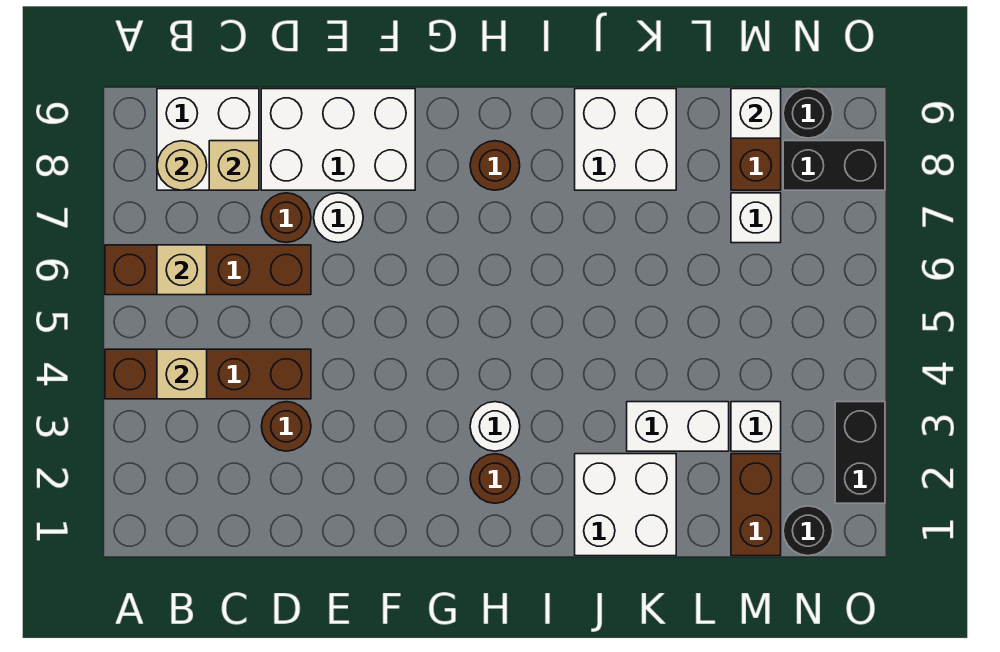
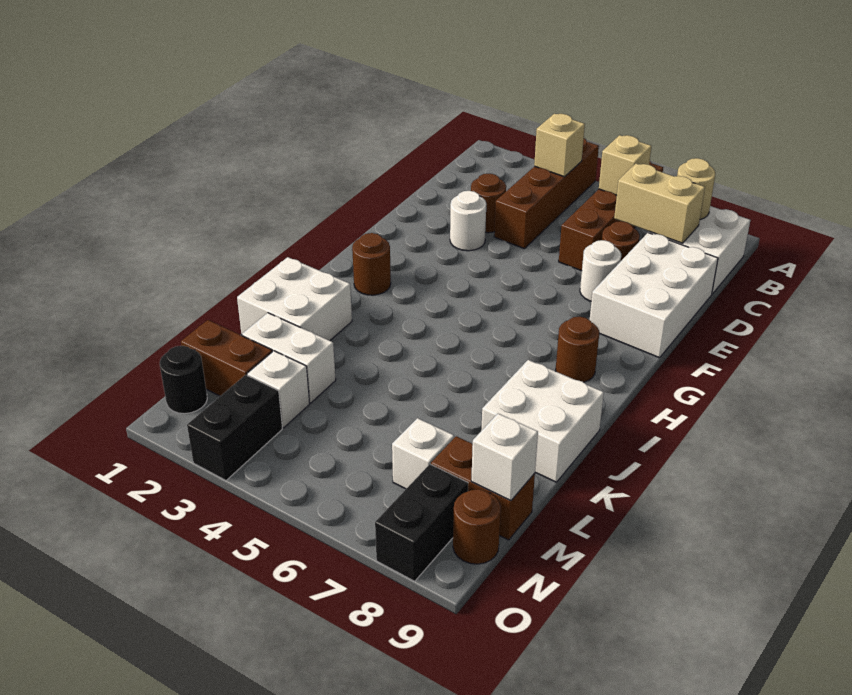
tan brick C8 level 2 -> tan brick C7:C8 level 2
white round brick H3 level 1 -> white round brick E3 level 1
white brick K3:L3 level 1 -> white brick L2:L3 level 1
black round brick N9 level 1 -> brown round brick N9 level 1
black brick O2:O3 level 1 -> black brick N3:O3 level 1

